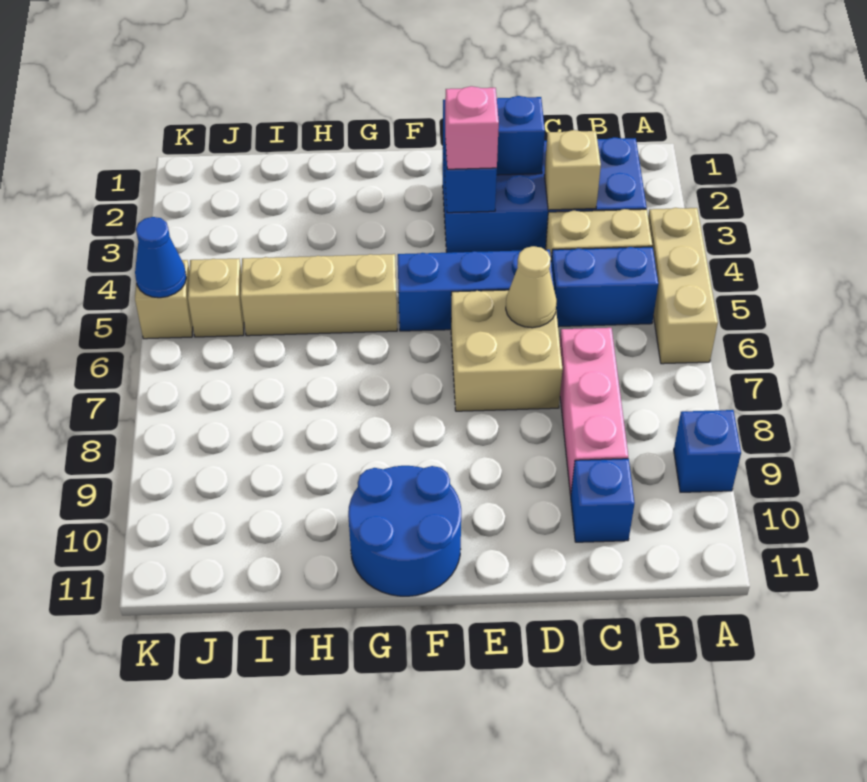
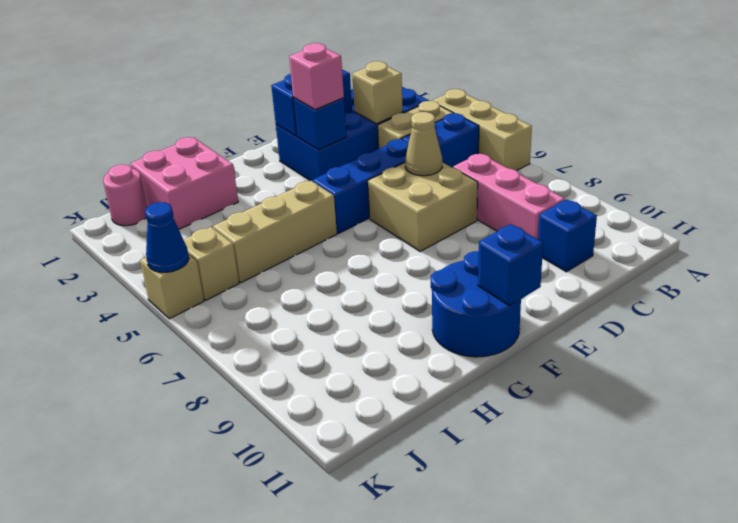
blue brick A9 level 1 -> blue brick F11 level 2
none -> pink brick H1:I2 level 1
none -> pink round brick J1 level 1

